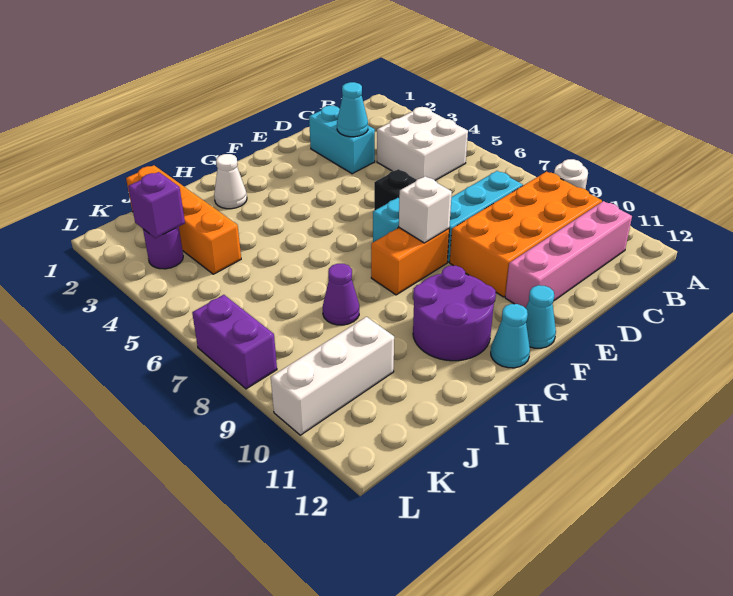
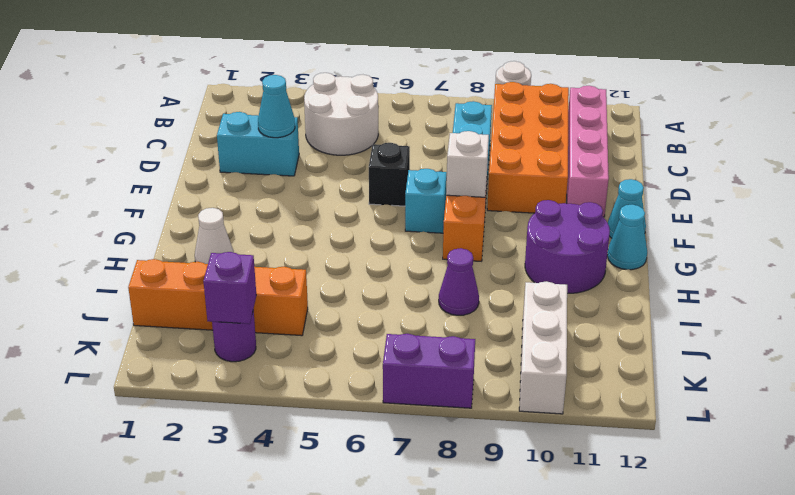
white brick B4:C5 level 1 -> white round brick B4:C5 level 1

